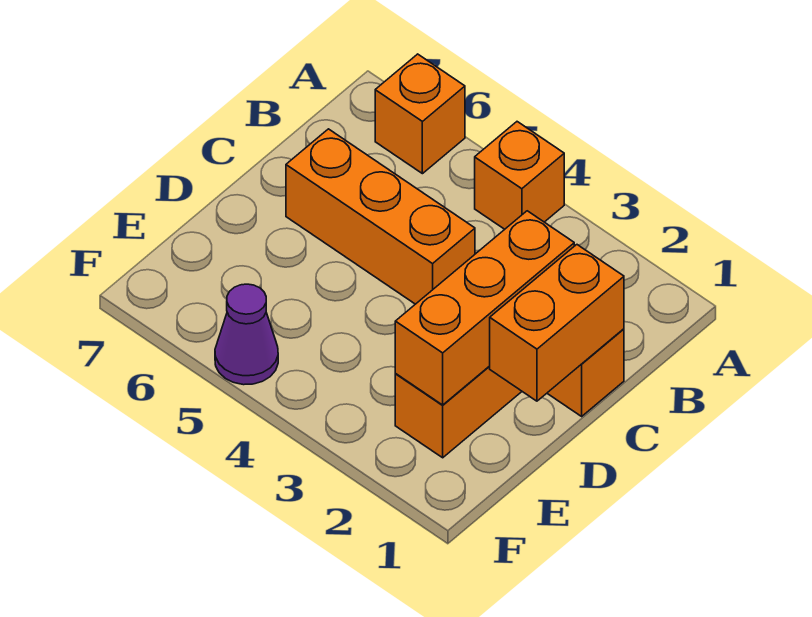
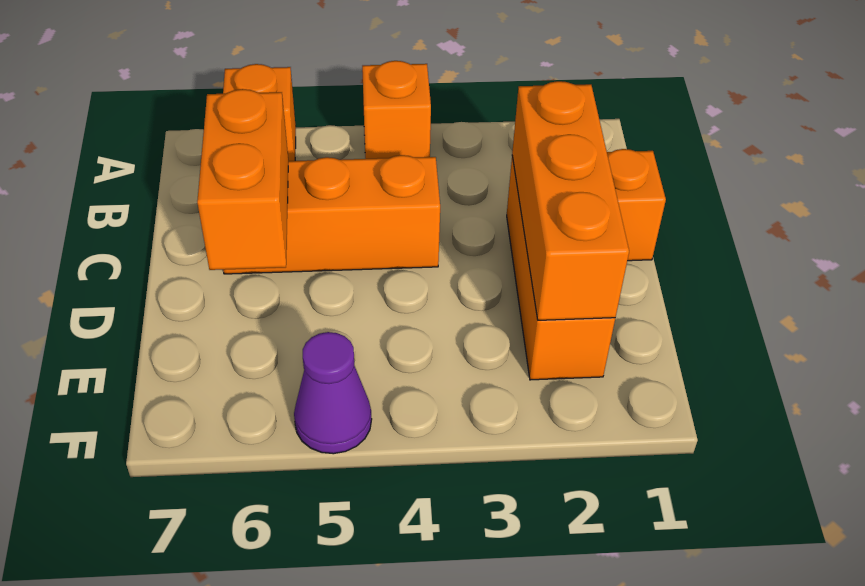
orange brick C1:D1 level 2 -> orange brick C6:D6 level 2

